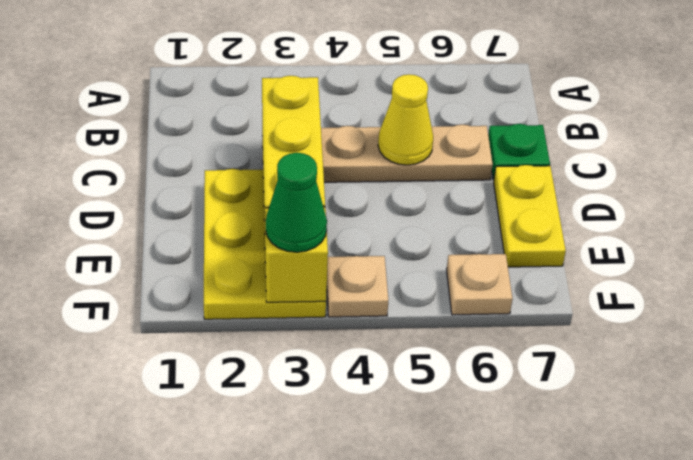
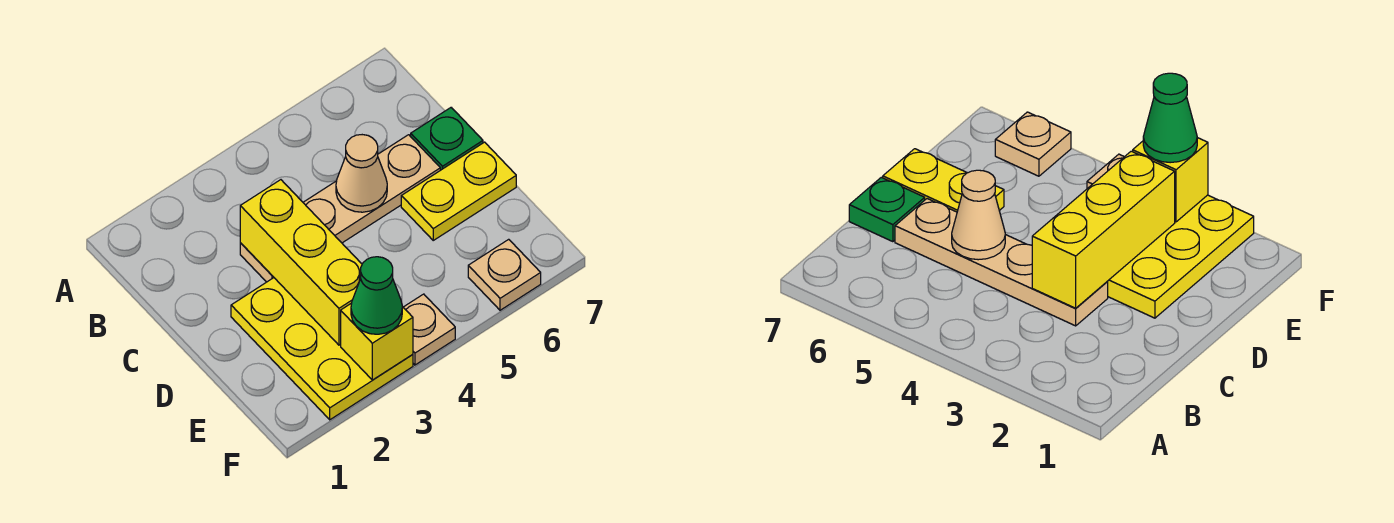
yellow cone C5 level 2 -> tan cone C5 level 2
yellow plate D7:E7 level 1 -> yellow plate D6:D7 level 1

